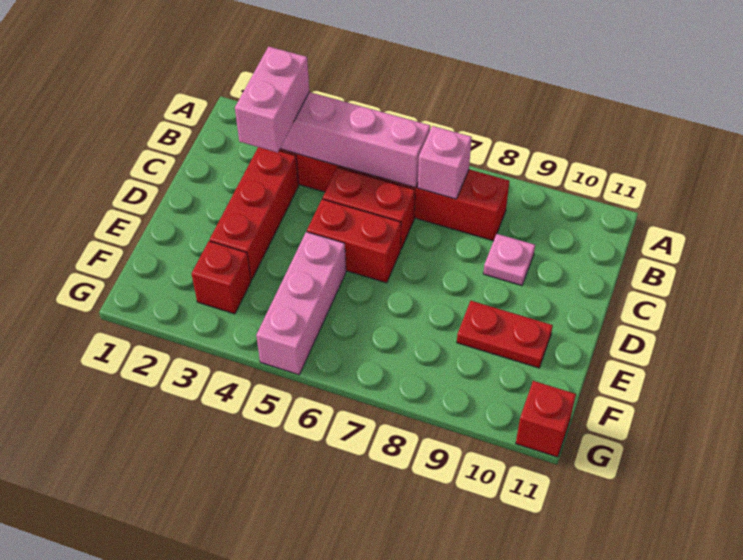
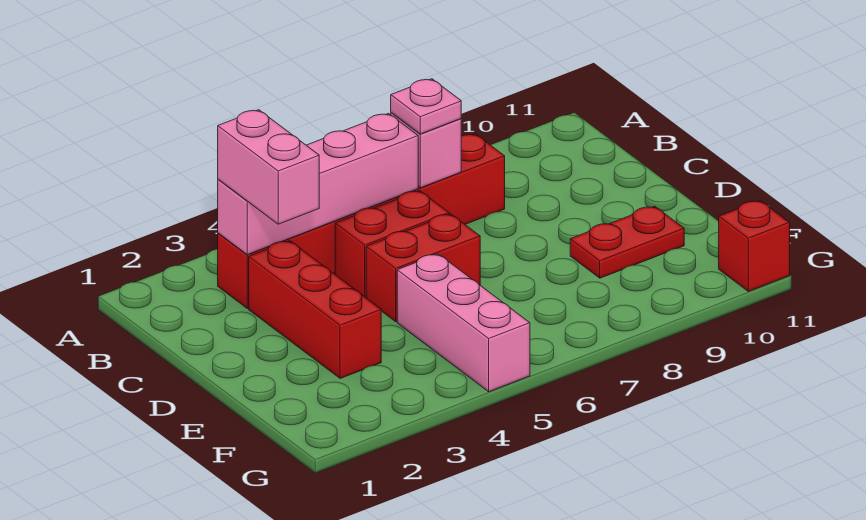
pink plate C9 level 1 -> pink plate B7 level 3
red brick F3 level 1 -> none

